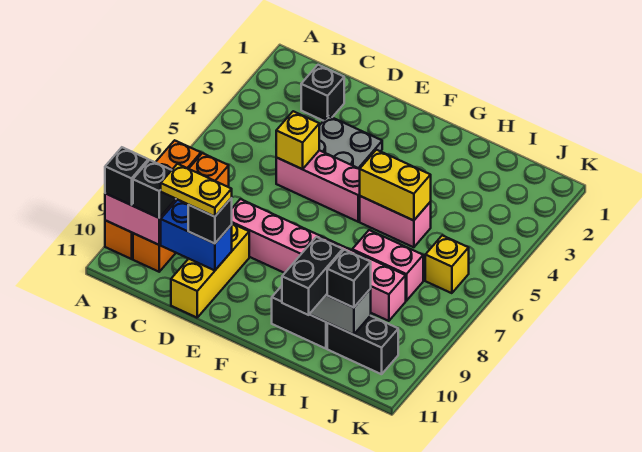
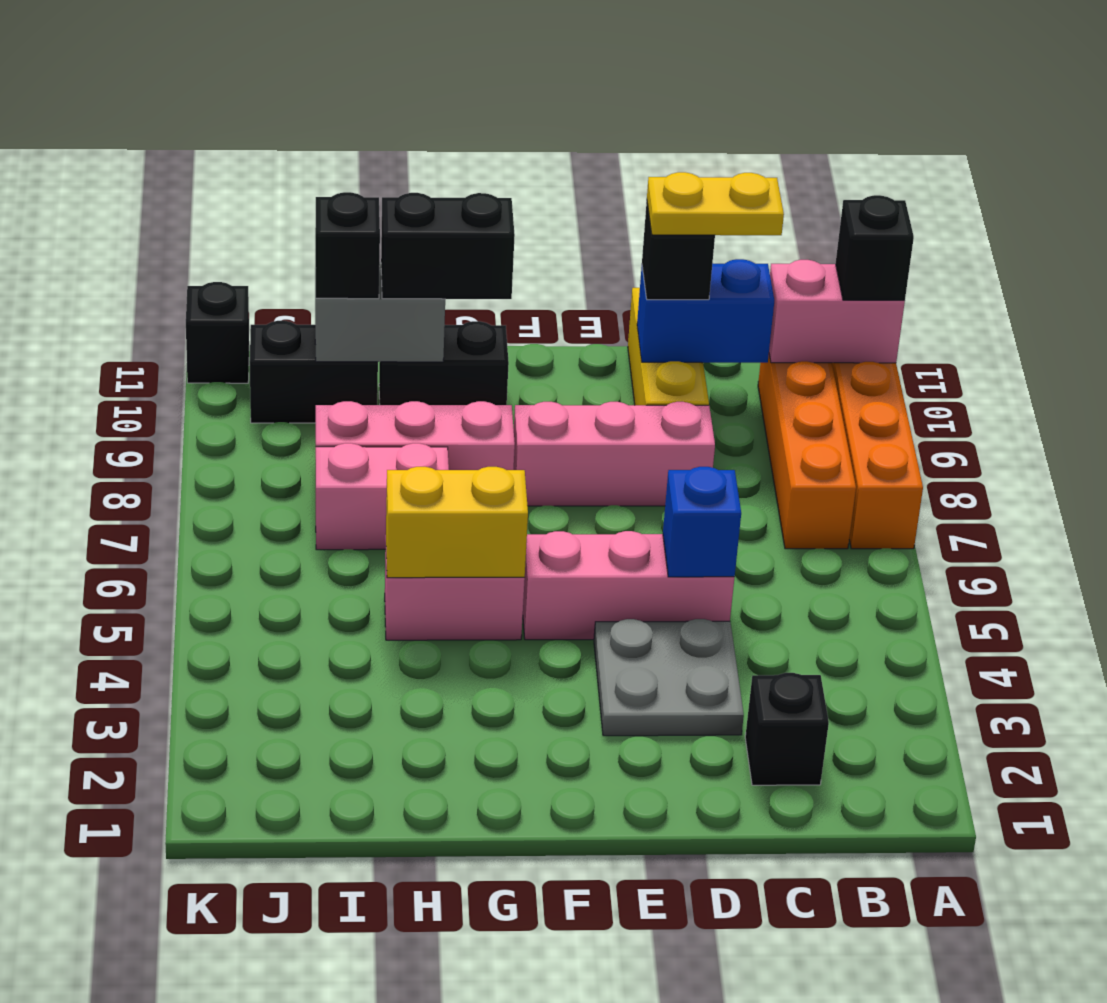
black brick B10 level 3 -> black brick K11 level 1
yellow brick D5 level 2 -> blue brick D5 level 2
black brick H10:H11 level 3 -> black brick G10:H10 level 3
yellow brick J6 level 1 -> none

